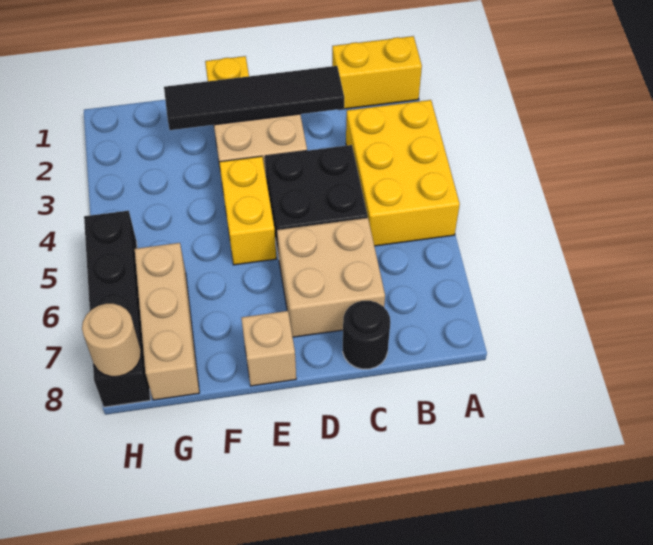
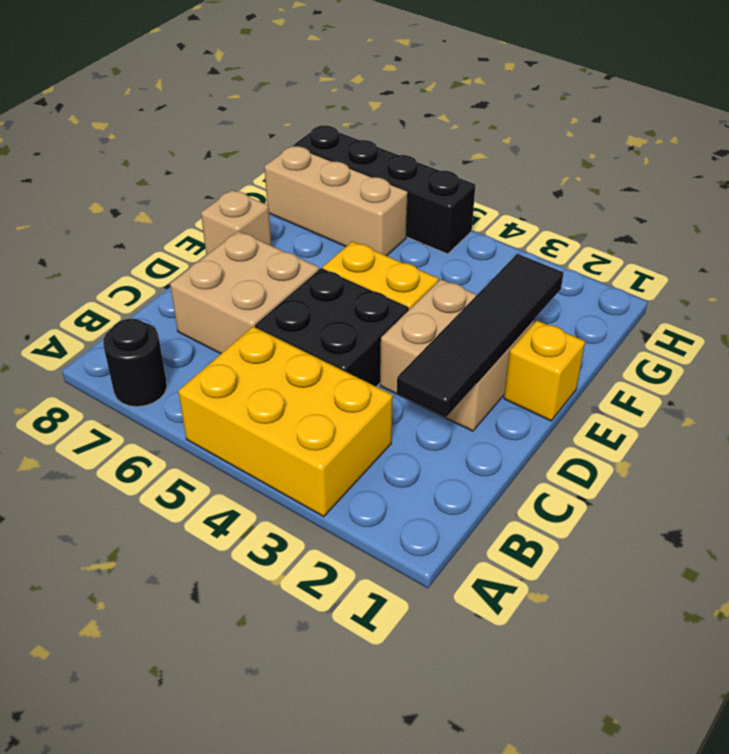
yellow brick A1:B1 level 1 -> none
black round brick C8 level 1 -> black round brick A7 level 1
tan round brick H8 level 2 -> none

